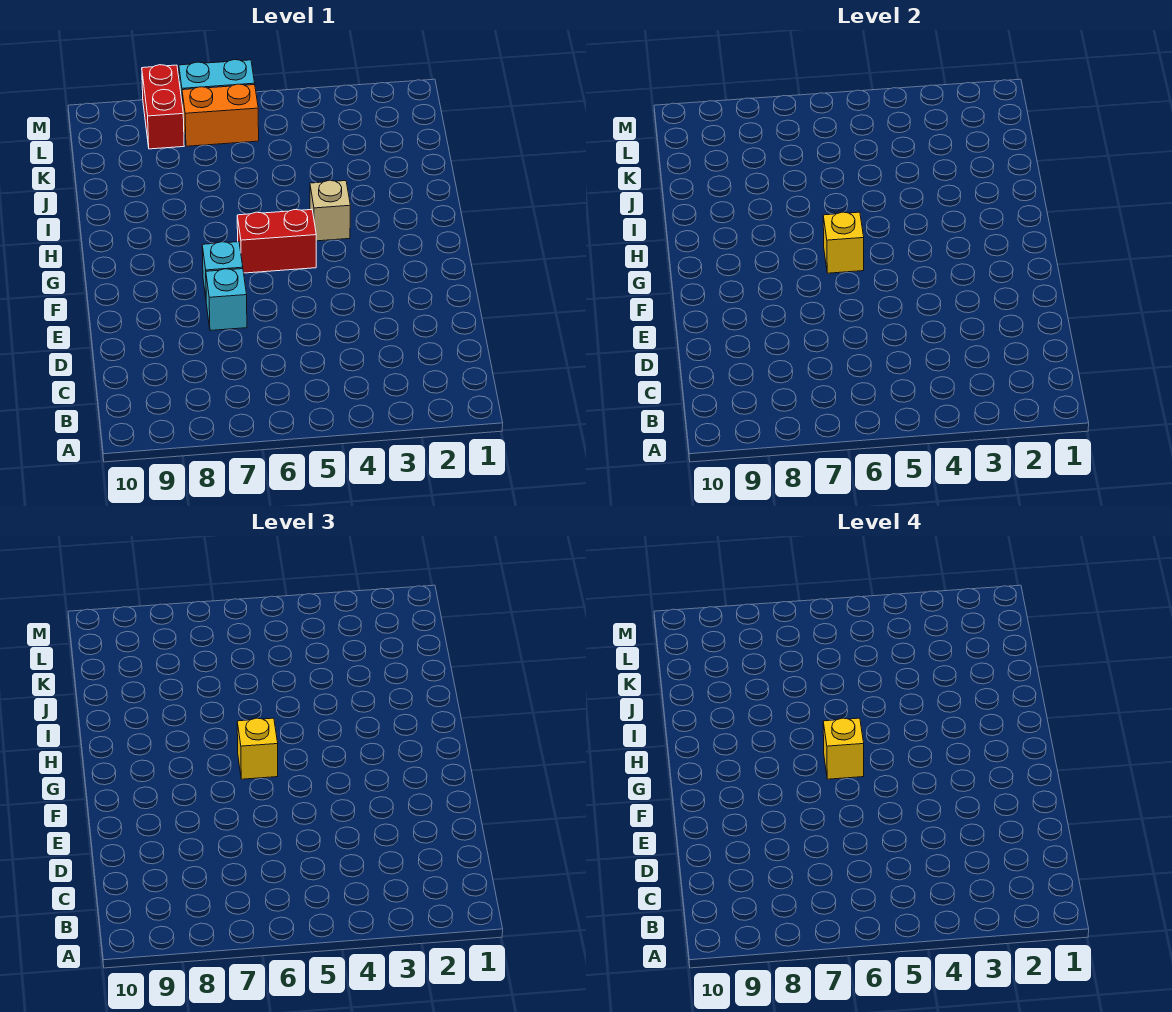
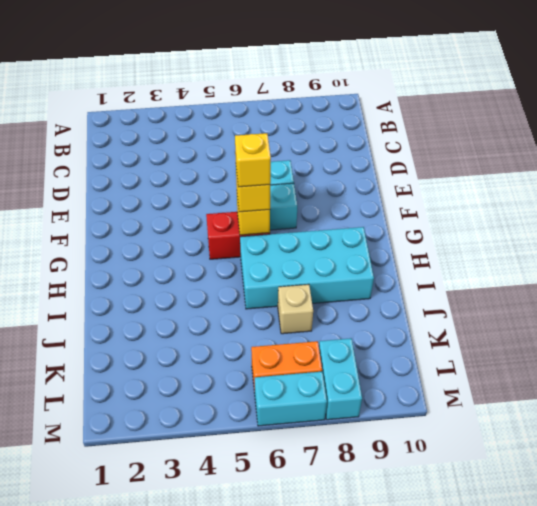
tan brick H4 level 1 -> tan brick J7 level 1
none -> cyan brick H6:I9 level 1
red brick L8:M8 level 1 -> cyan brick L8:M8 level 1

